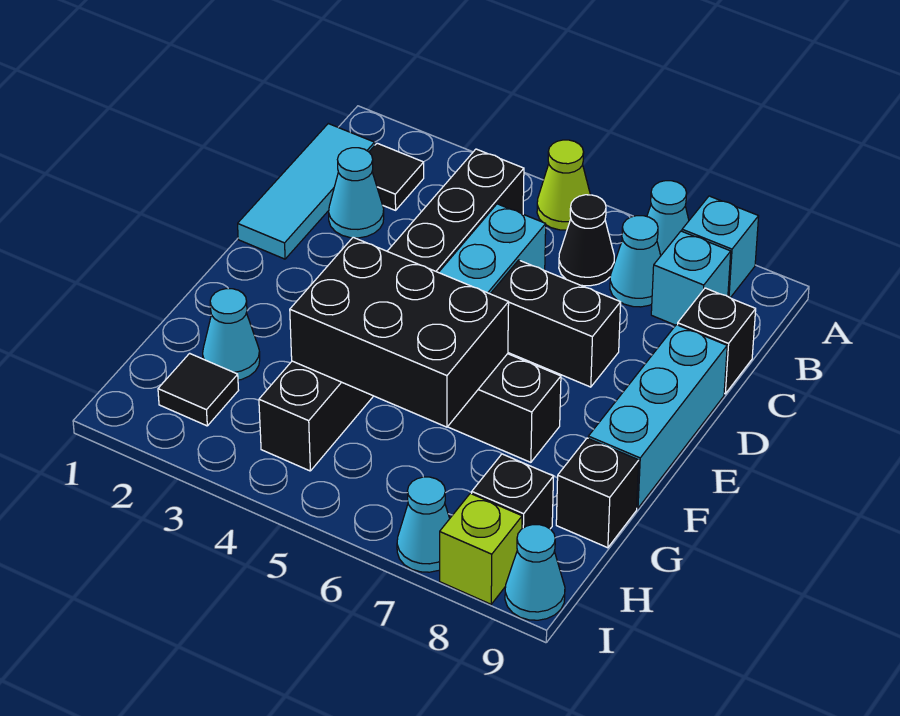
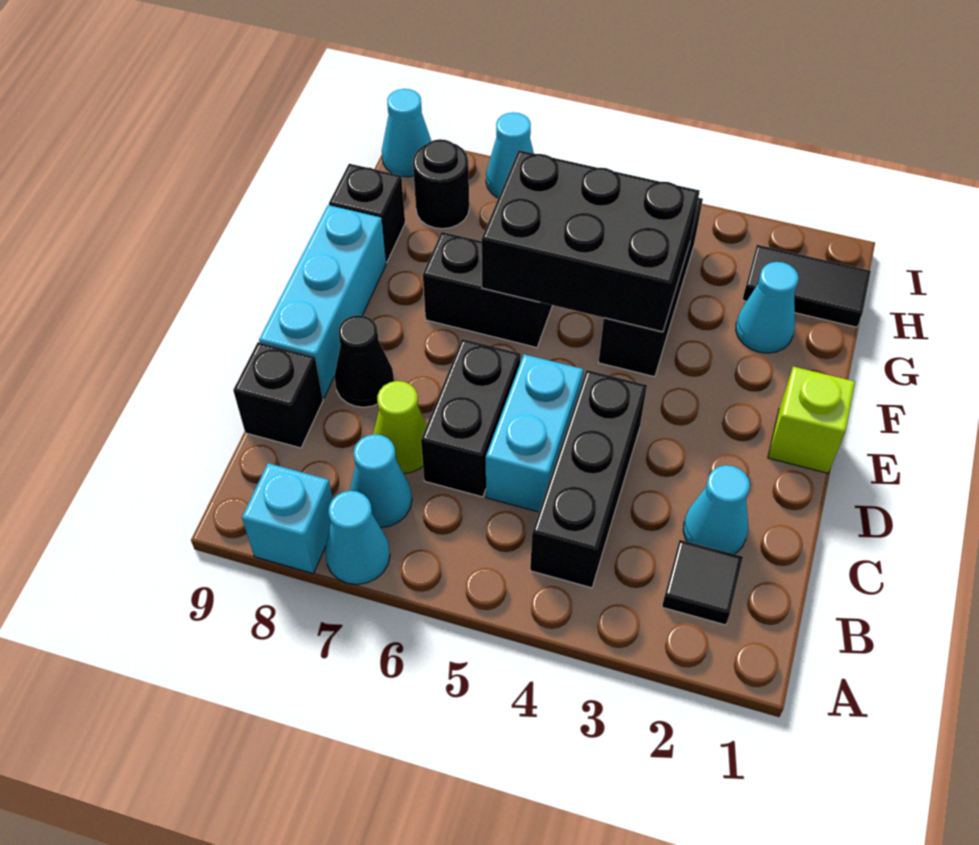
lime cone A5 level 1 -> lime cone C7 level 1
cyan tile B1:D1 level 1 -> none
black cone B6 level 1 -> black cone D8 level 1
cyan brick B8 level 1 -> none
black brick D6:D7 level 1 -> black brick C6:D6 level 1
black tile H2 level 1 -> black tile H1:H2 level 1
black brick H8 level 1 -> black round brick H8 level 1
lime brick I8 level 1 -> lime brick E1 level 1

